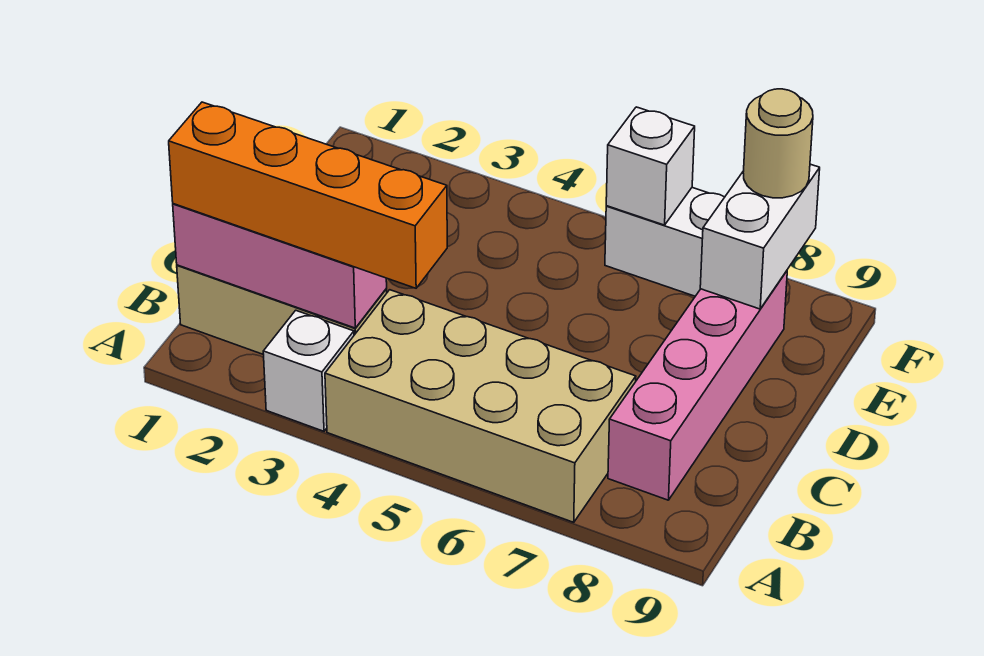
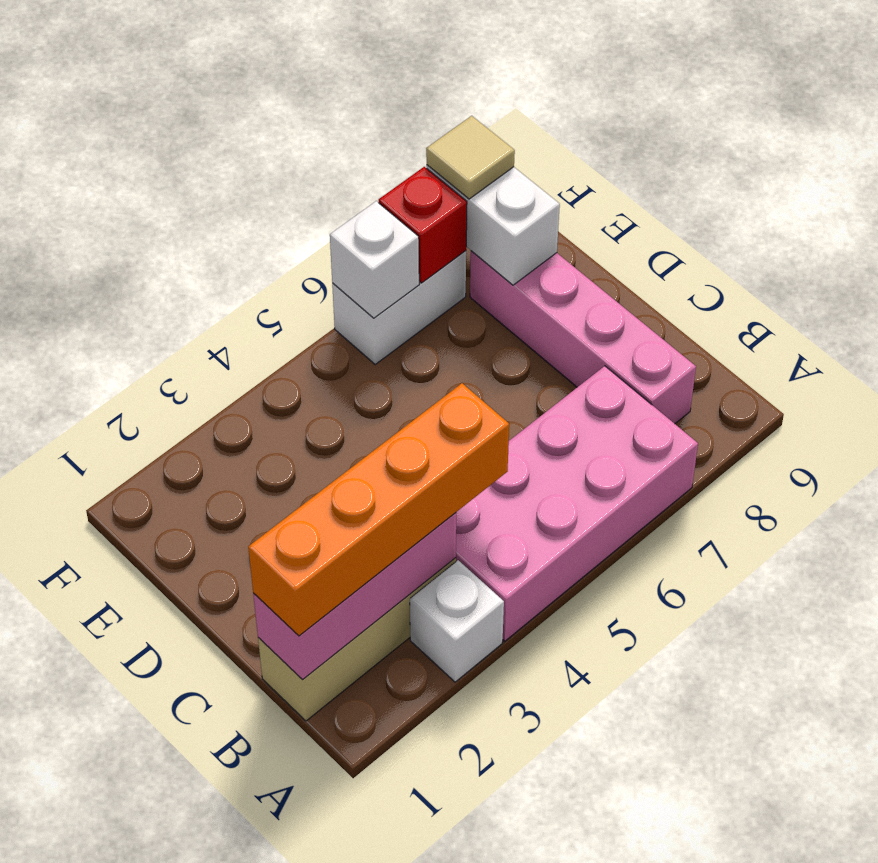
tan brick A4:B7 level 1 -> pink brick A4:B7 level 1
none -> red brick F7 level 2
tan round brick F8 level 3 -> tan tile F8 level 3

